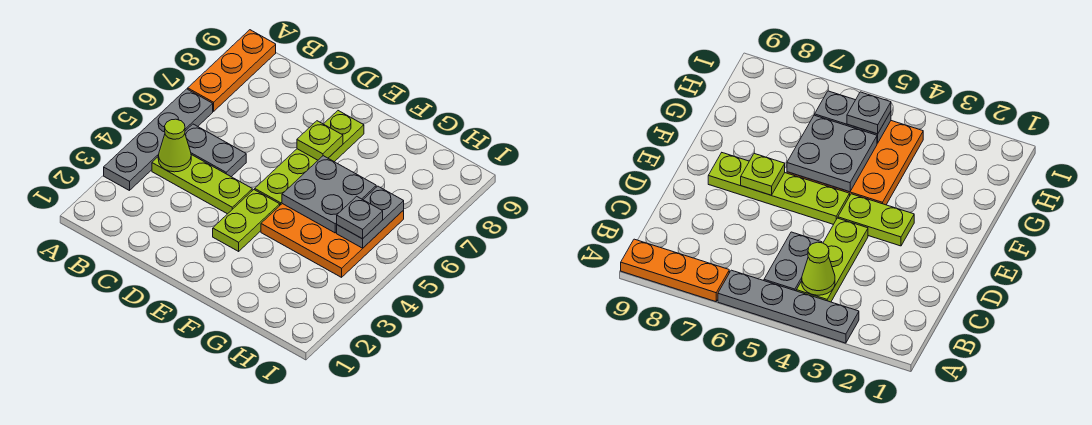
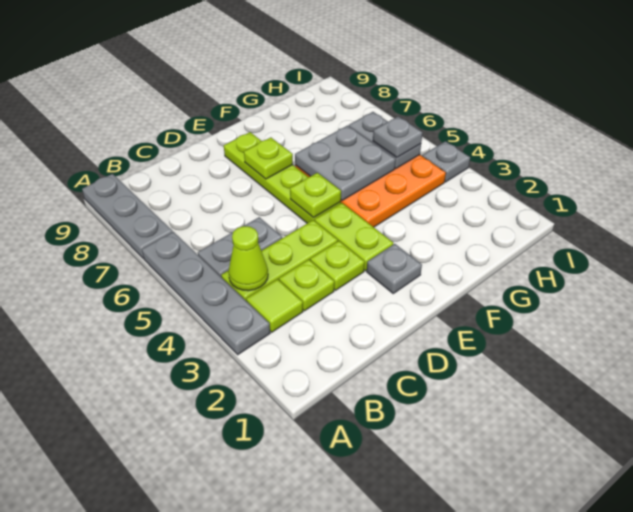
orange plate A7:A9 level 1 -> grey plate A7:A9 level 1
none -> lime tile B3 level 1
none -> lime plate C3 level 1
none -> lime plate D3 level 1
none -> grey plate E2 level 1
none -> lime plate E5 level 2
none -> grey plate I4 level 1

